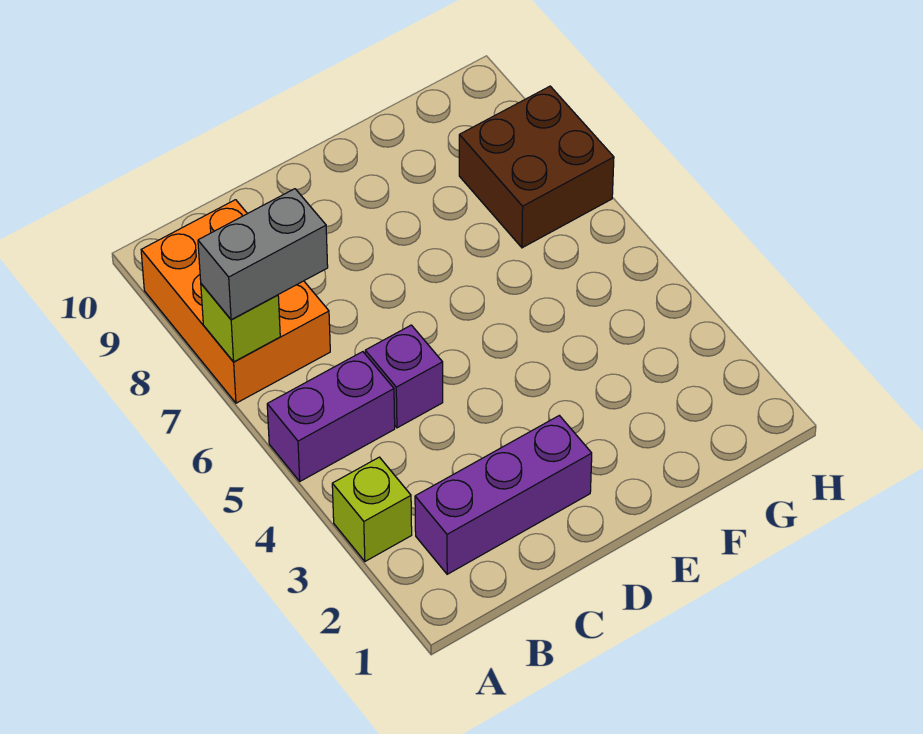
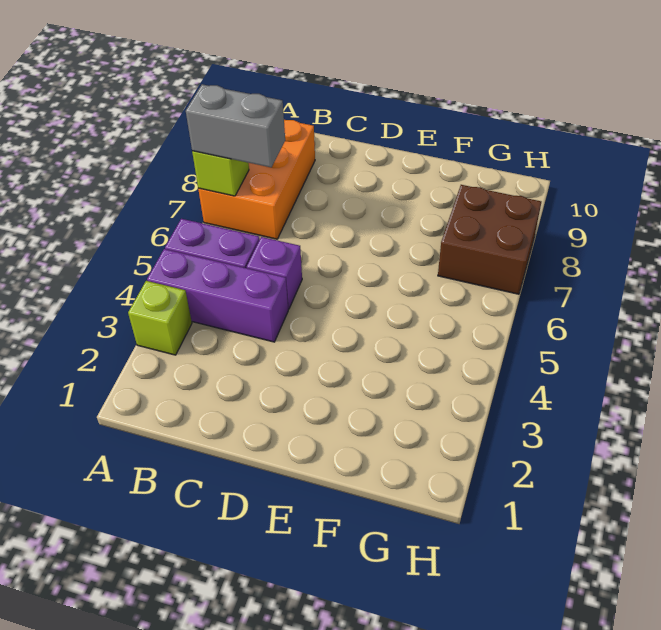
purple brick B2:D2 level 1 -> purple brick A4:C4 level 1

